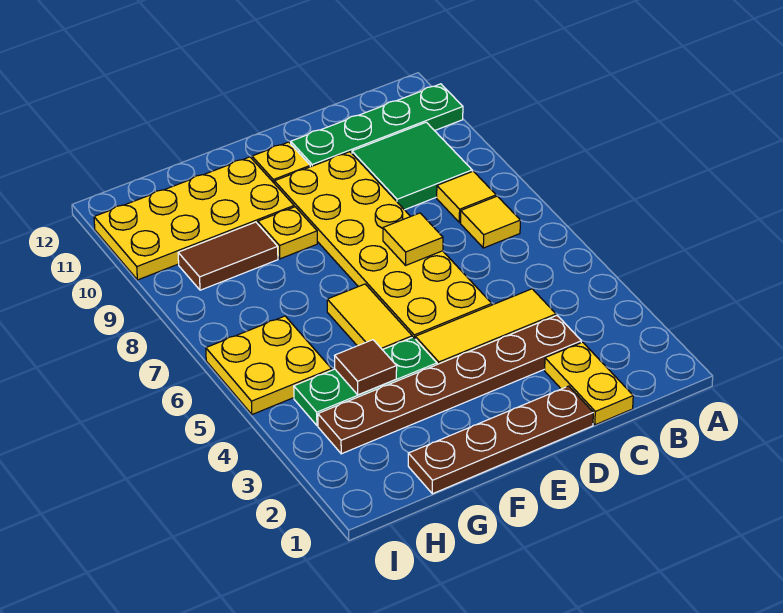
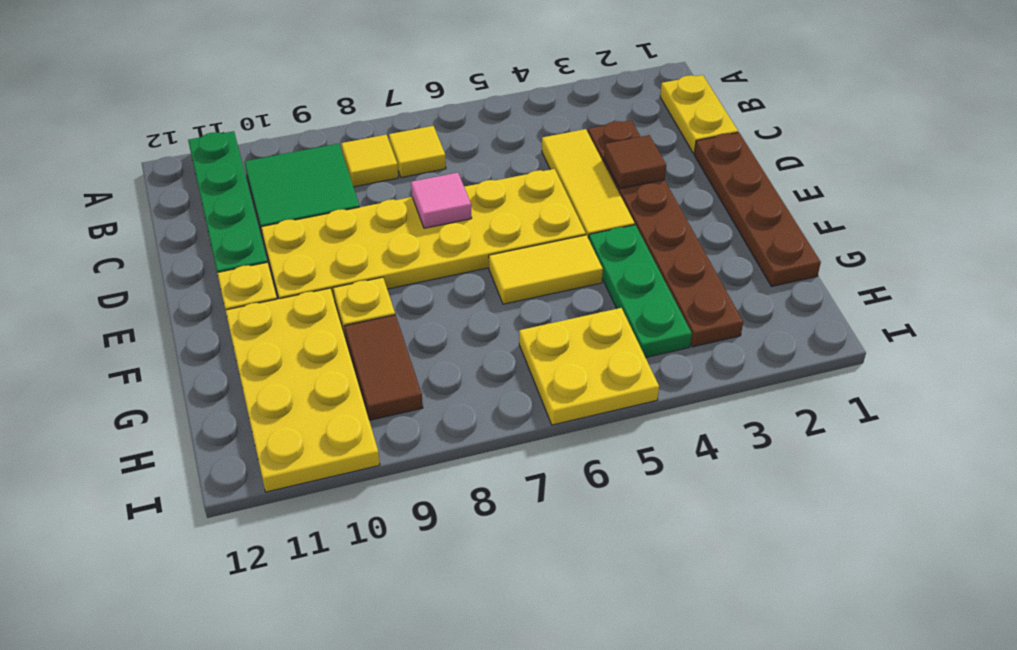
yellow plate C1:C2 level 1 -> yellow plate B1:C1 level 1
yellow tile D7 level 2 -> pink tile D7 level 2
brown tile G4 level 2 -> brown tile D3 level 2

